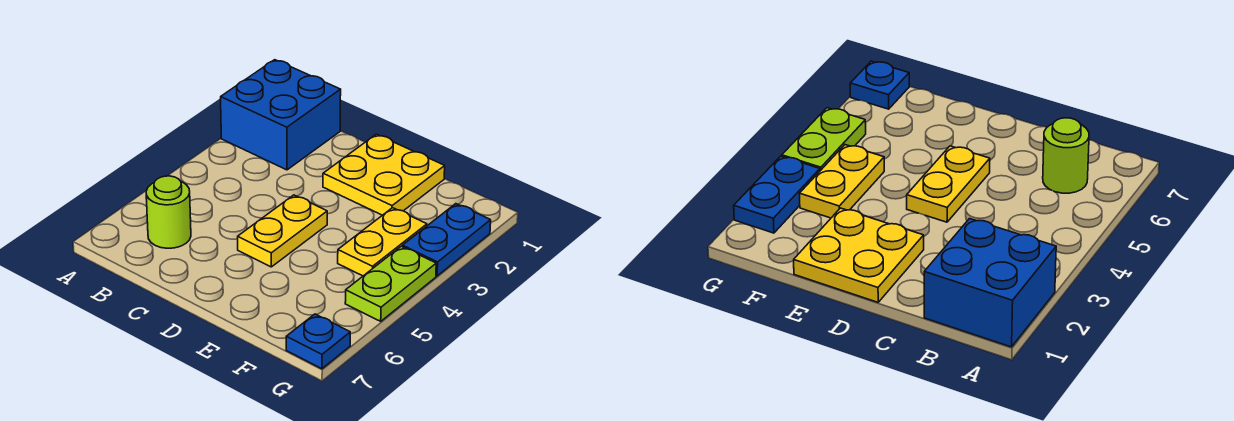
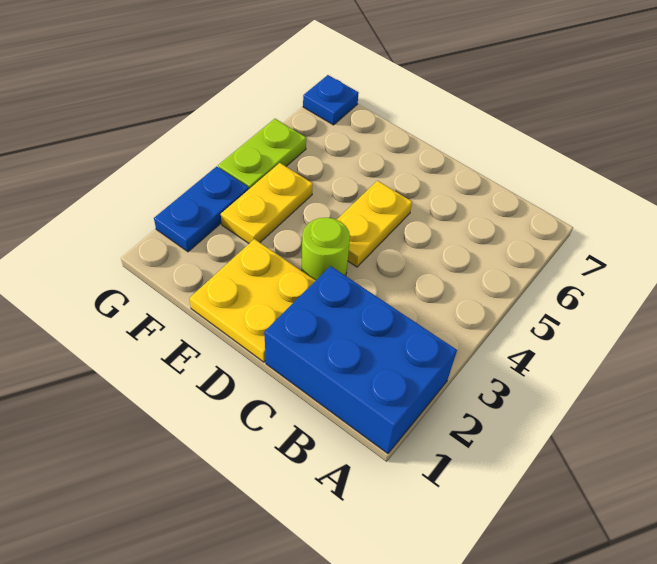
blue brick A1:B2 level 1 -> blue brick A1:C2 level 1
lime round brick B6 level 1 -> lime round brick D3 level 1

